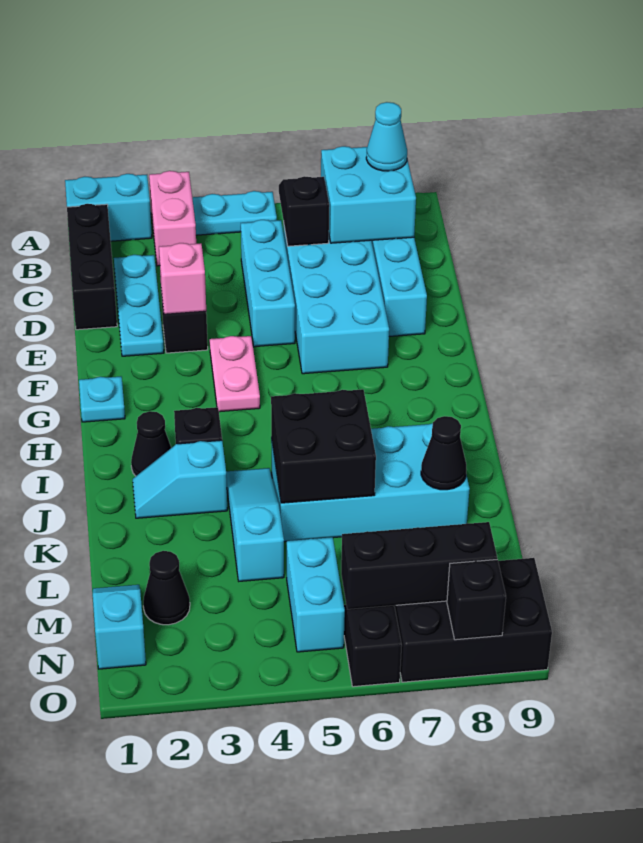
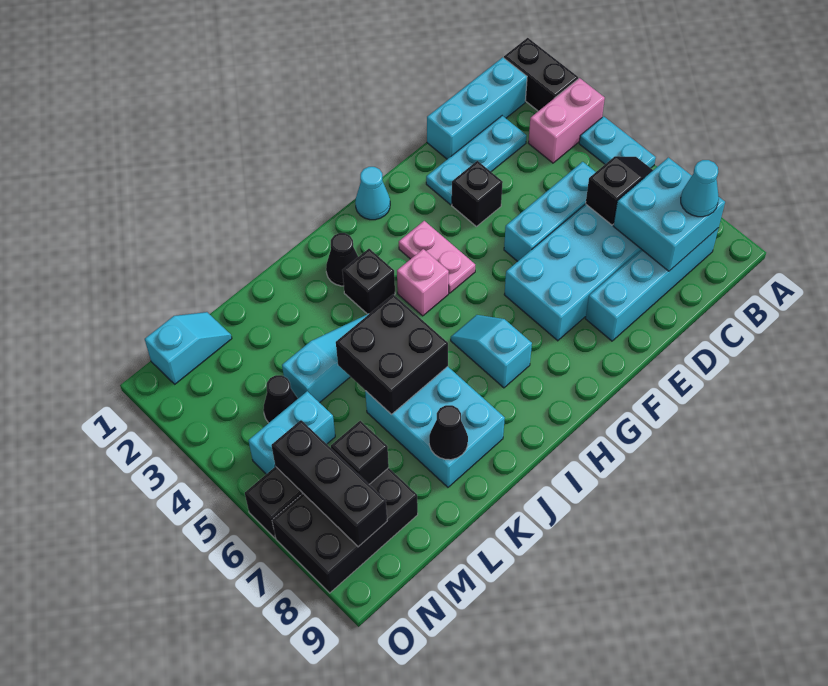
cyan brick A1:A2 level 1 -> black brick A1:A2 level 1
black brick B1:D1 level 1 -> cyan brick B1:D1 level 1
pink brick E3 level 2 -> pink brick H4 level 1
pink plate F4:G4 level 1 -> pink plate G3:G4 level 1
cyan plate G1 level 1 -> cyan cone G1 level 1
cyan slope J2:J3 level 1 top 3 -> cyan slope H6:H7 level 1 top 7
cyan brick J5:K8 level 1 -> cyan brick J6:K8 level 1
black cone M2 level 1 -> black cone M4 level 1
black brick N7:O9 level 1 -> black brick M7:O8 level 1
black brick O8 level 2 -> black brick M7 level 2

